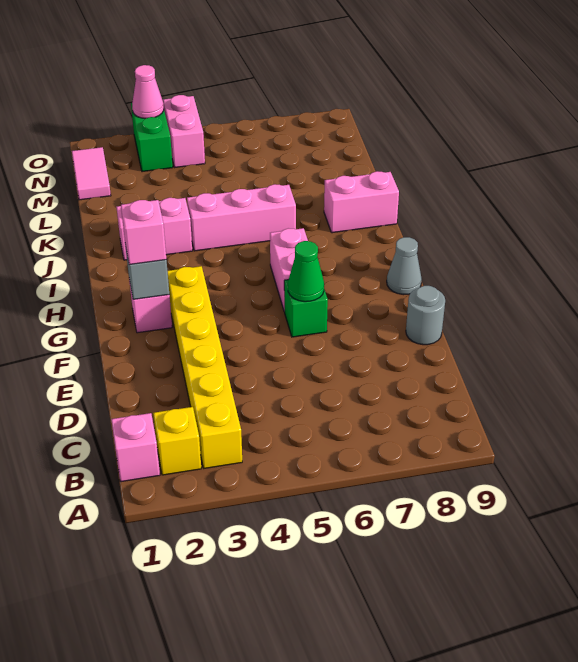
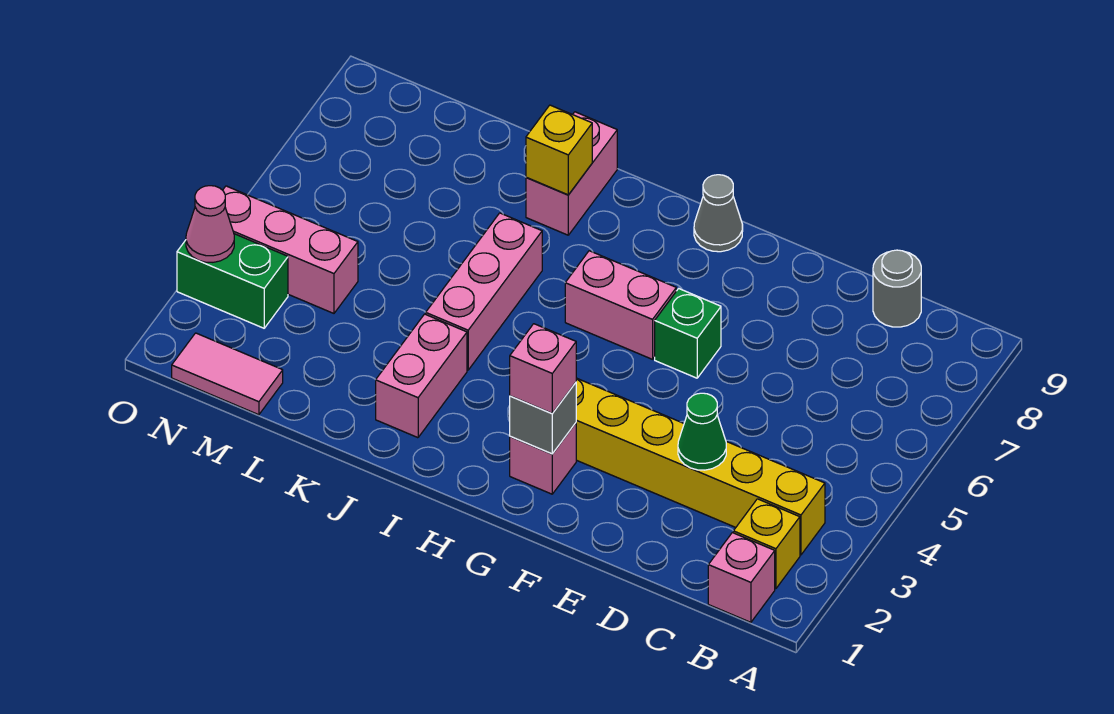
grey round brick E9 level 1 -> grey round brick C9 level 1
green cone F6 level 2 -> green cone D3 level 2
none -> yellow brick J8 level 2
pink brick N4:O4 level 1 -> pink brick M4:O4 level 1

